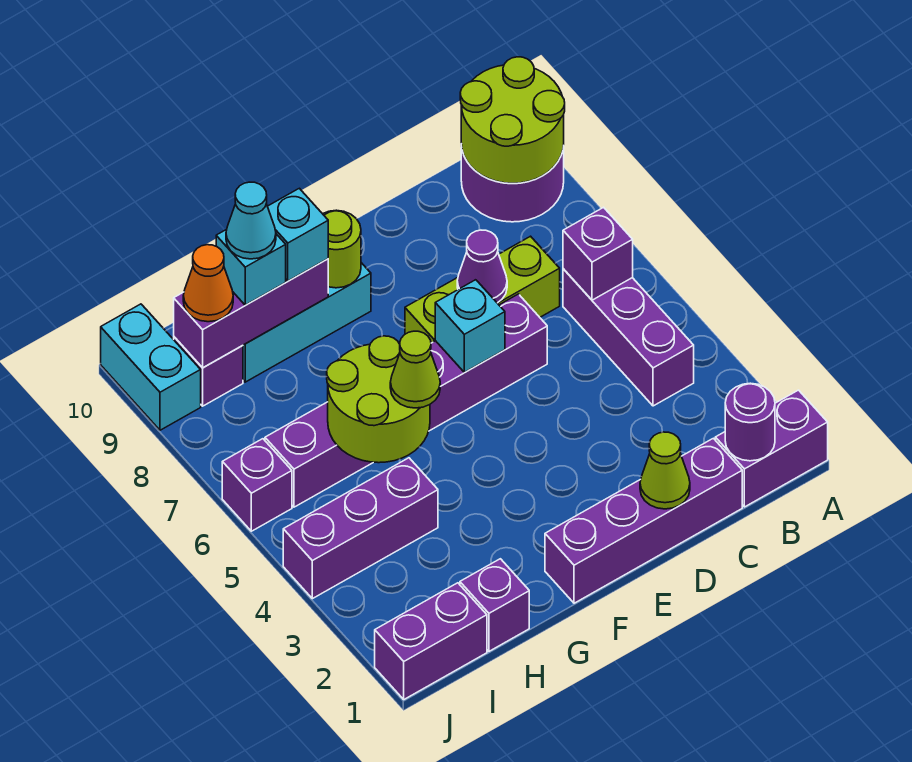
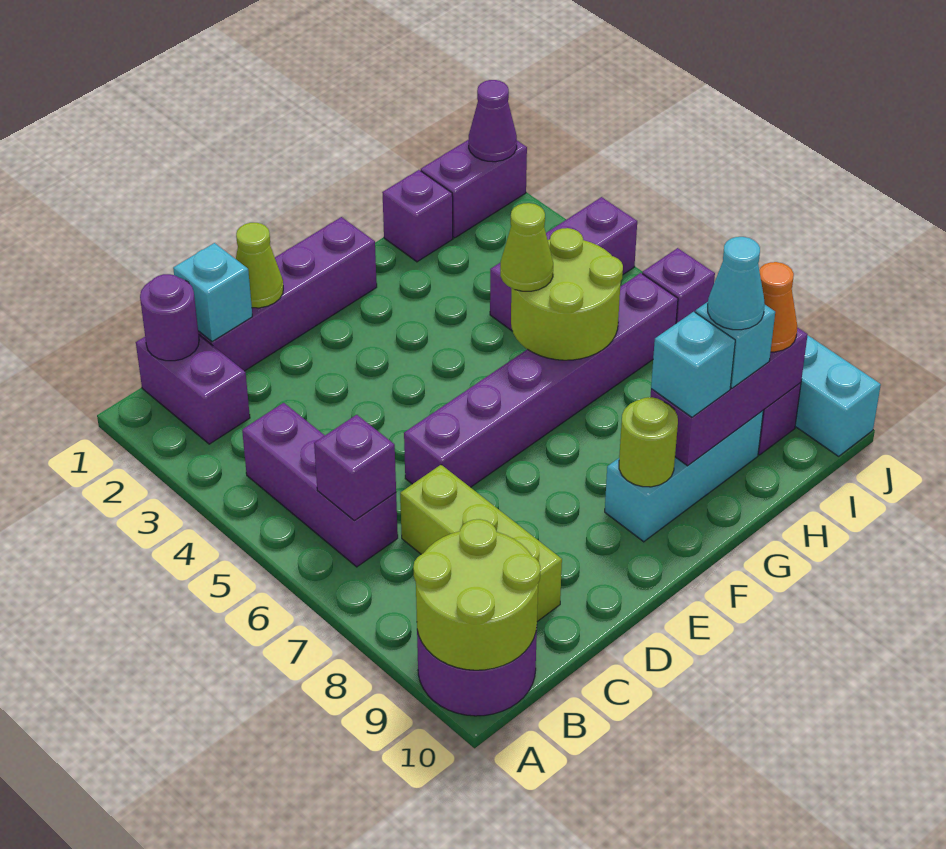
purple brick A1:B1 level 1 -> purple brick B1:B2 level 1
lime brick C7:E7 level 1 -> lime brick C7:C9 level 1
purple cone D7 level 2 -> purple cone J1 level 2
cyan brick E6 level 2 -> cyan brick C1 level 2

